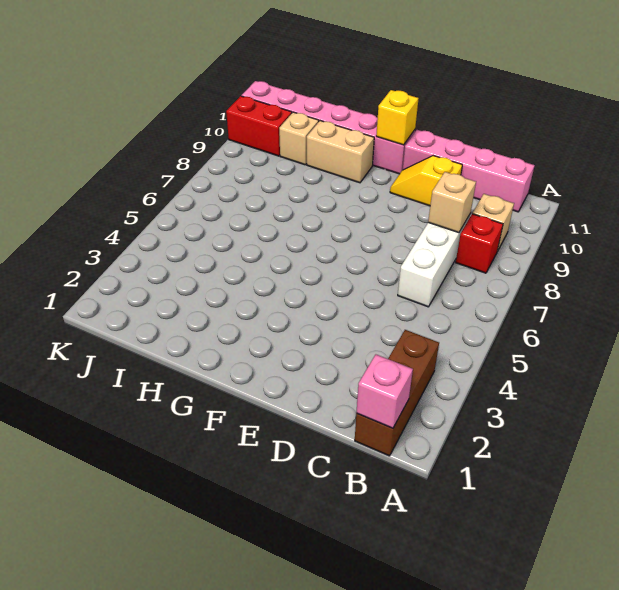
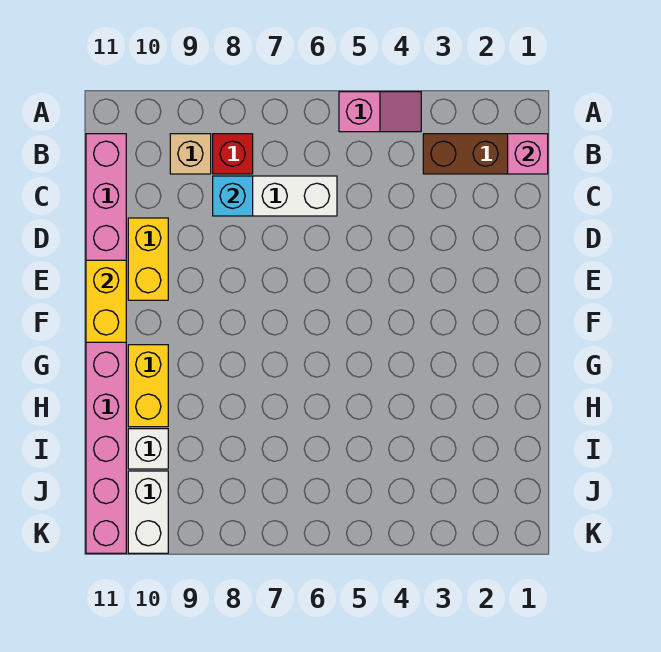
none -> pink slope A4:A5 level 1 top 5
tan brick C8 level 2 -> cyan brick C8 level 2
yellow slope D10:E10 level 1 top D -> yellow brick D10:E10 level 1
yellow brick F11 level 2 -> yellow brick E11:F11 level 2
tan brick G10:H10 level 1 -> yellow brick G10:H10 level 1
tan brick I10 level 1 -> white brick I10 level 1
red brick J10:K10 level 1 -> white brick J10:K10 level 1

